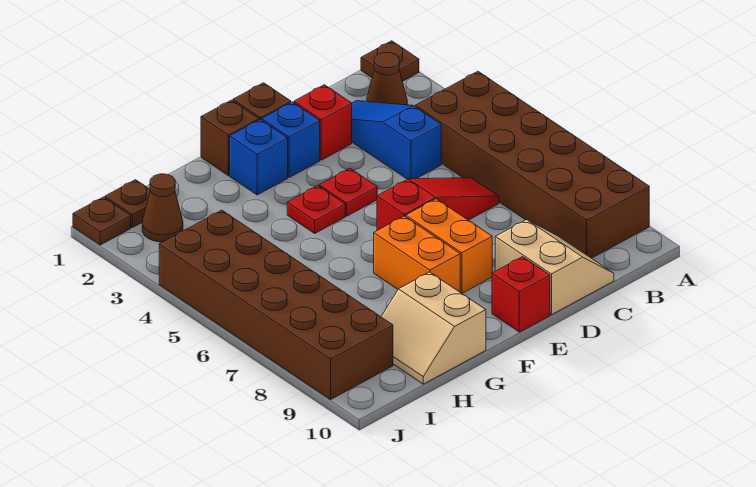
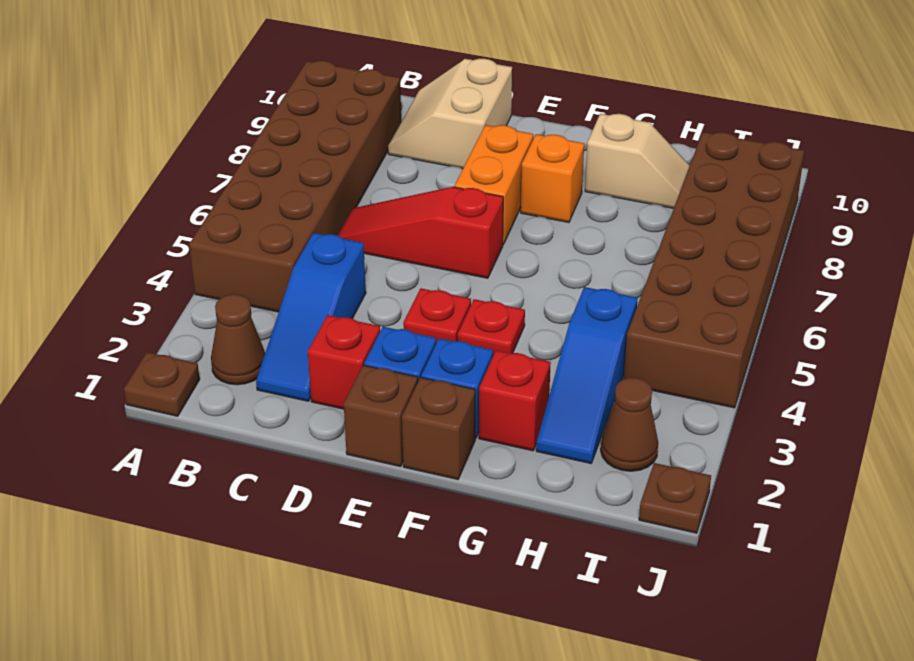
red brick E10 level 1 -> red brick G2 level 1
orange brick F7:F8 level 1 -> orange brick F8 level 1
tan slope G9:H10 level 1 top G -> tan slope G9:H9 level 1 top G
none -> blue slope H2:H4 level 1 top 4
brown plate I1 level 1 -> none

